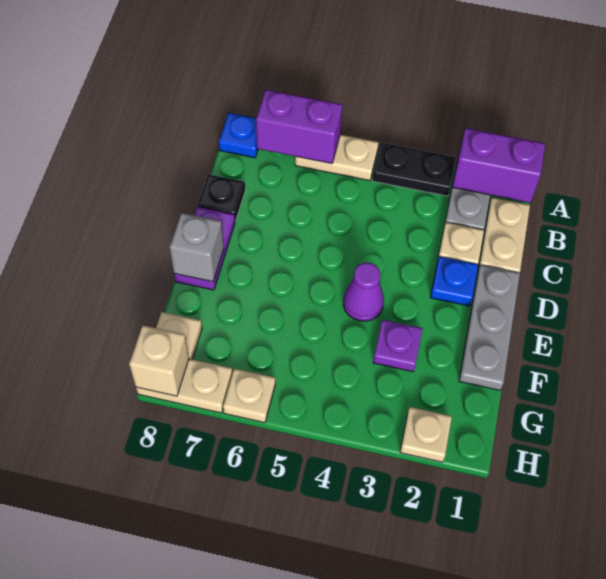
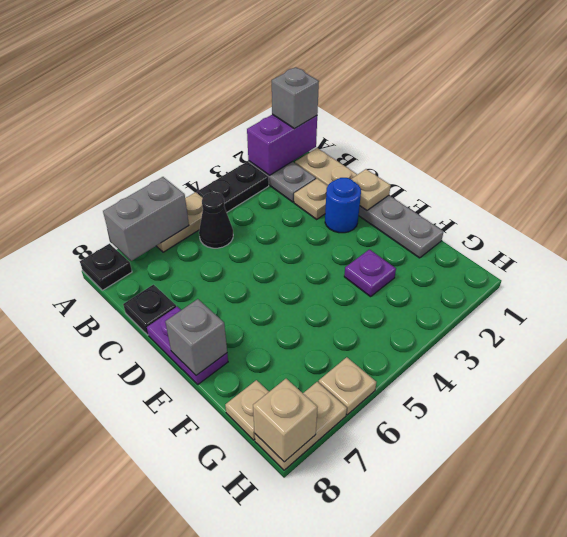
none -> grey brick A1 level 3
purple brick A6:A7 level 2 -> grey brick A6:A7 level 2
blue plate A8 level 1 -> black plate A8 level 1
none -> black cone B5 level 1
blue plate D2 level 1 -> blue round brick D2 level 1
purple cone E4 level 1 -> none
tan plate H2 level 1 -> tan plate D1 level 2

